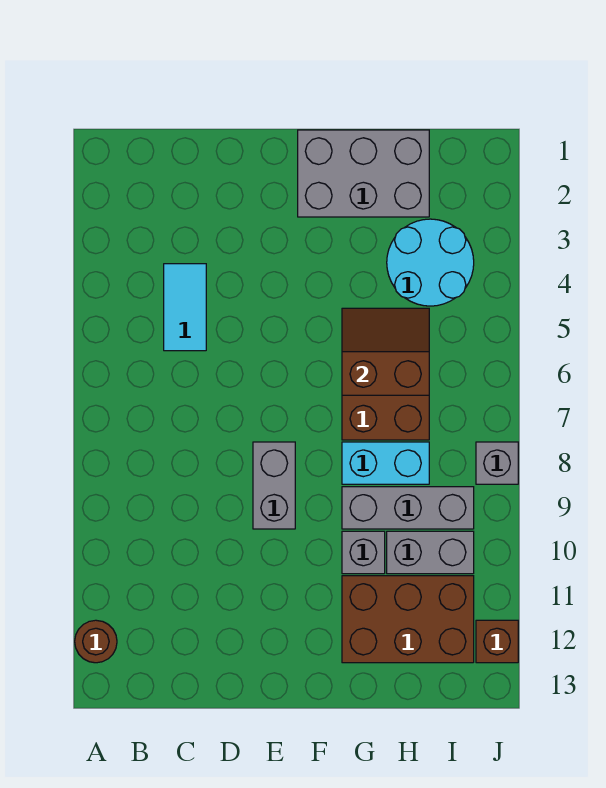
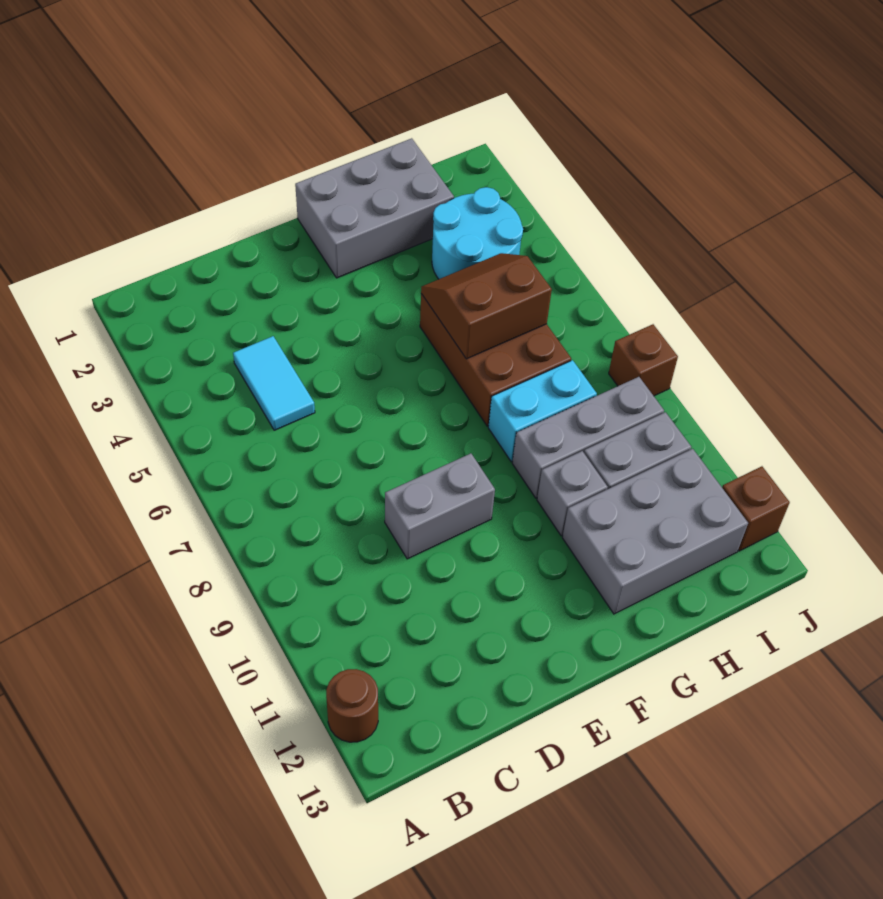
grey brick E8:E9 level 1 -> grey brick D9:E9 level 1
brown brick G11:I12 level 1 -> grey brick G11:I12 level 1
grey brick J8 level 1 -> brown brick J8 level 1

